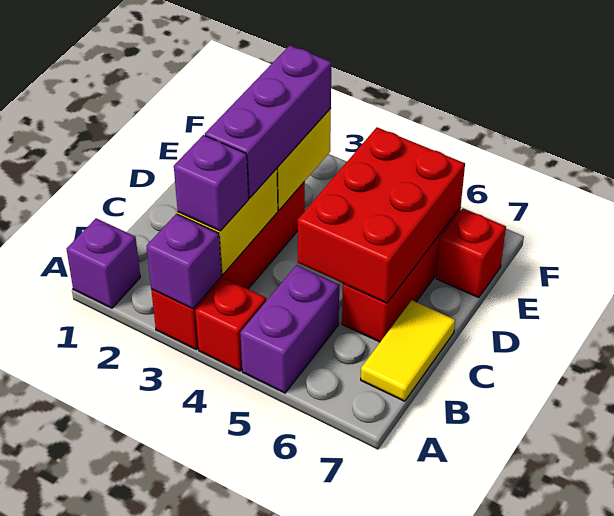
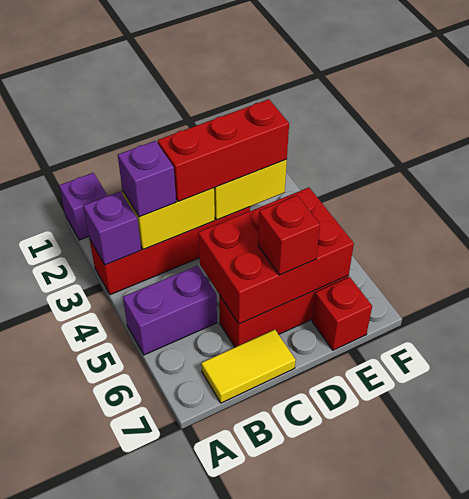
red brick A4 level 1 -> red brick D6 level 3
purple brick C3:E3 level 3 -> red brick C3:E3 level 3

